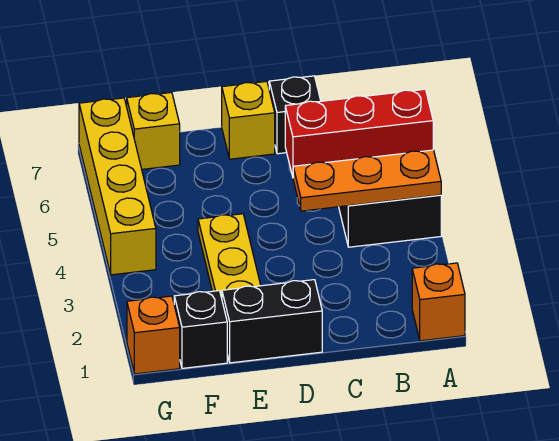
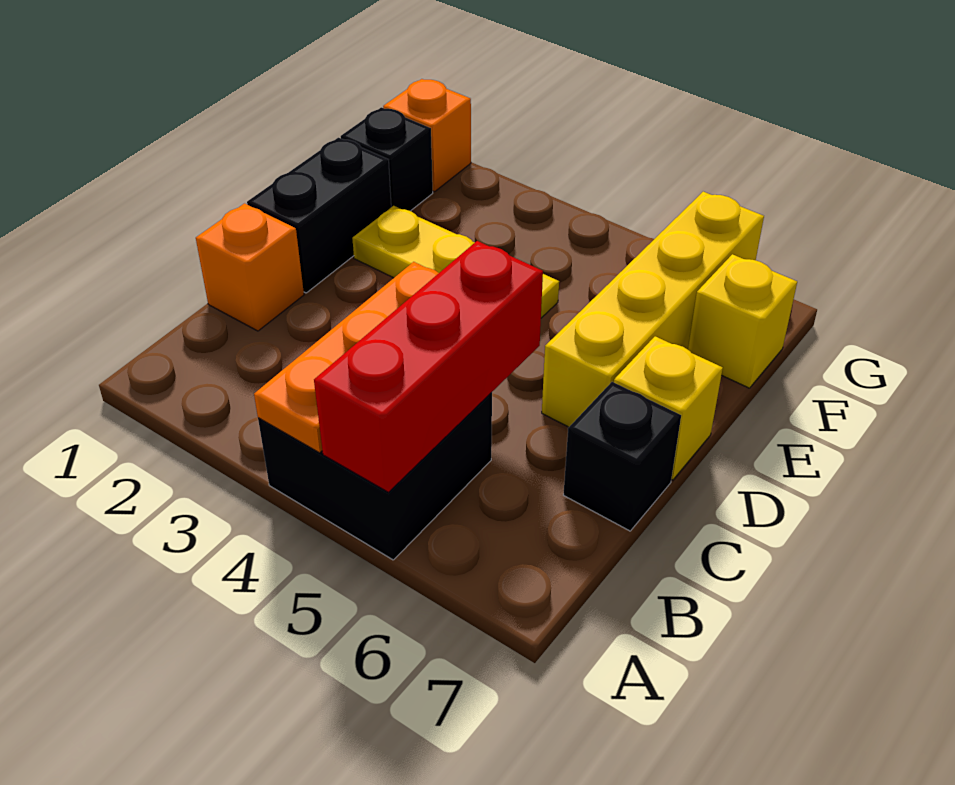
orange brick A1 level 1 -> orange brick C1 level 1
yellow brick G4:G7 level 1 -> yellow brick D6:G6 level 1

